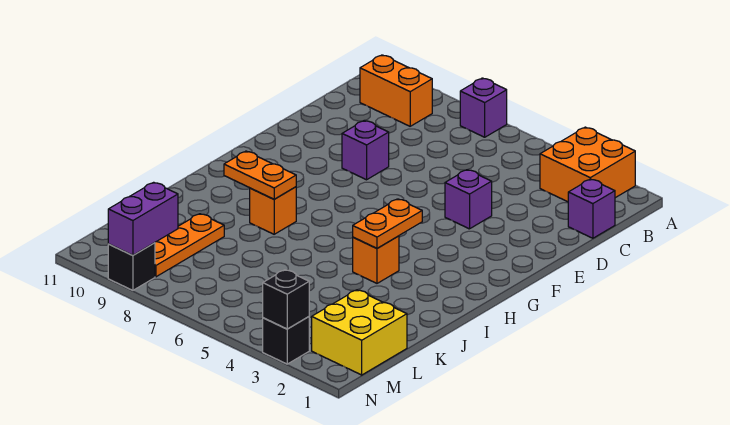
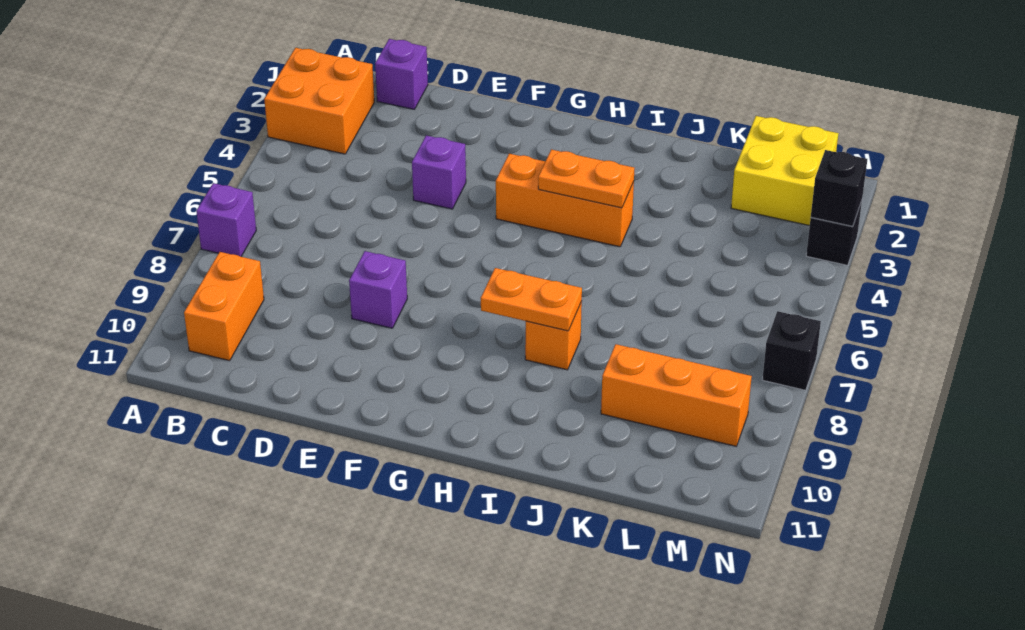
orange brick I4 level 1 -> orange brick G4:I4 level 1
orange plate I8:I9 level 2 -> orange plate H8:I8 level 2
orange plate K9:M9 level 1 -> orange brick K9:M9 level 1
purple brick M9:N9 level 2 -> none
black brick N9 level 1 -> black brick N7 level 1

